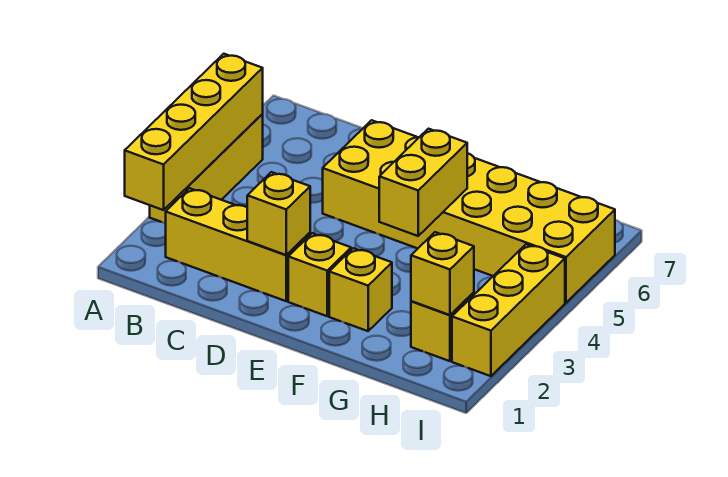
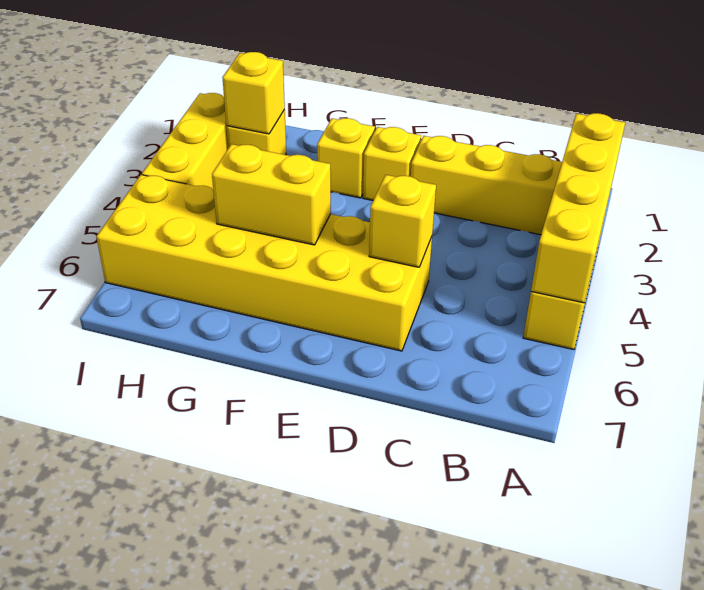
yellow brick D2 level 2 -> yellow brick D5 level 2
yellow brick F4:F5 level 2 -> yellow brick F5:G5 level 2

